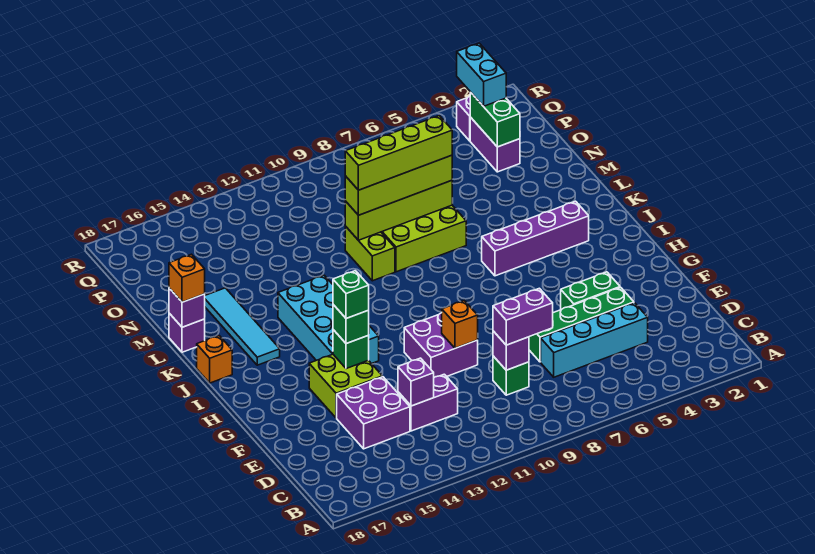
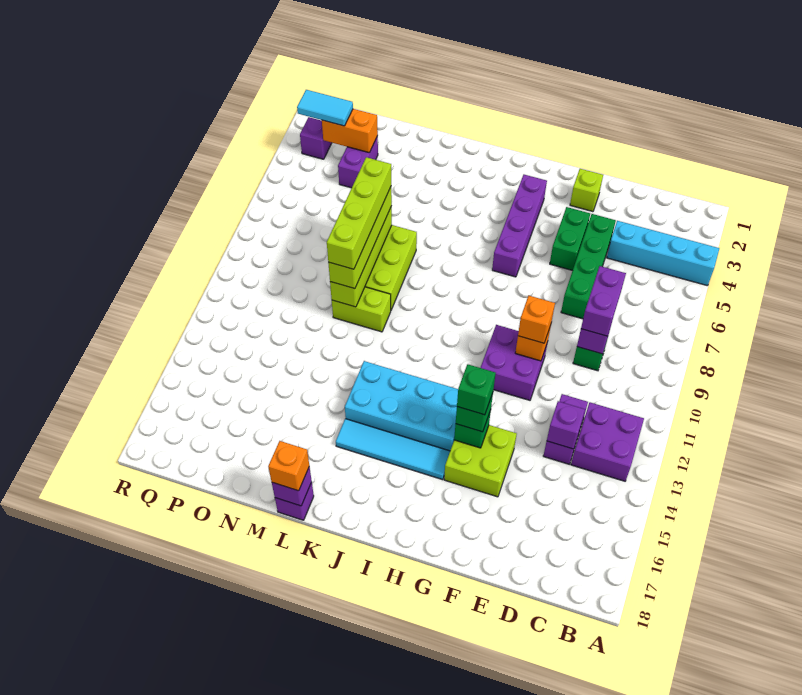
cyan brick D4:D7 level 1 -> cyan brick A4:D4 level 1
purple brick D14:E15 level 1 -> purple brick B12:C13 level 1
none -> lime brick F2 level 1
purple brick J3:J6 level 1 -> purple brick H3:H6 level 1
cyan tile J16:M16 level 1 -> cyan tile H15:K15 level 1
orange brick J18 level 1 -> orange brick F10 level 3
purple brick O3:P3 level 1 -> purple brick O3:O4 level 1
green brick O3:P3 level 2 -> orange brick O3:P3 level 2
cyan brick P3:Q3 level 3 -> cyan tile P3:Q3 level 3

